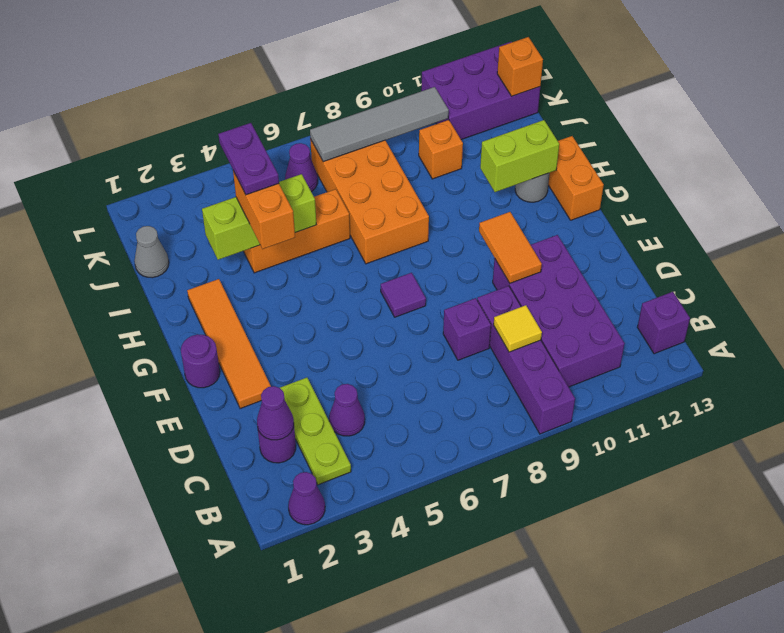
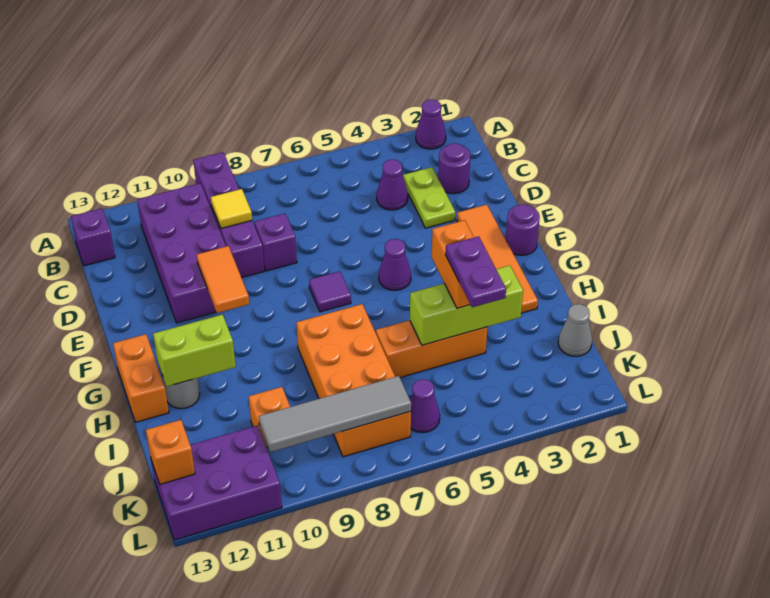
lime plate B3:D3 level 1 -> lime plate C3:D3 level 1
purple cone C2 level 2 -> purple cone F5 level 1

